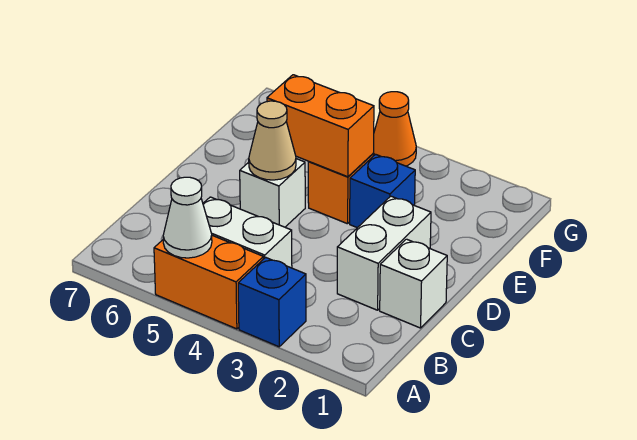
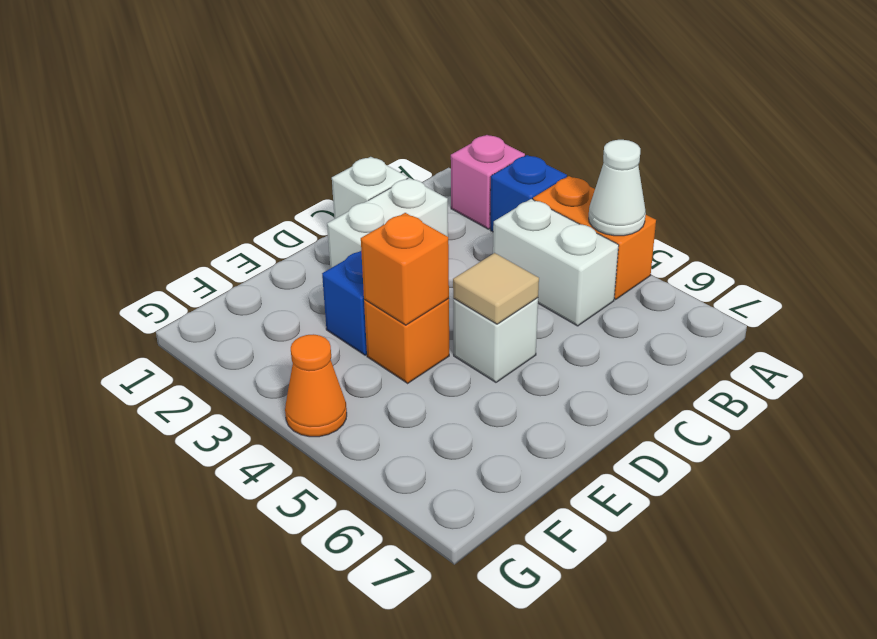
none -> pink brick A2 level 1
tan cone D5 level 2 -> tan tile D5 level 2
orange brick E4:E5 level 2 -> orange brick E4 level 2

